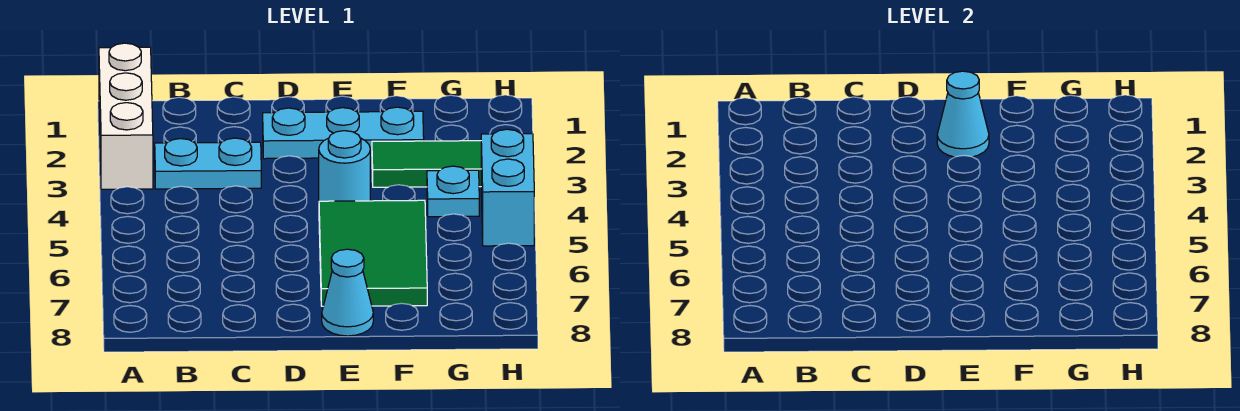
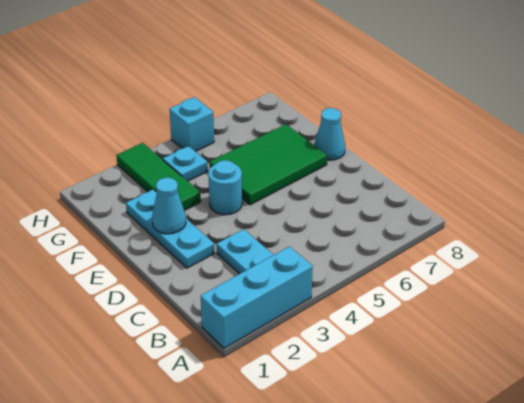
white brick A1:A3 level 1 -> cyan brick A1:A3 level 1
cyan brick H4:H5 level 1 -> cyan brick H5 level 1

